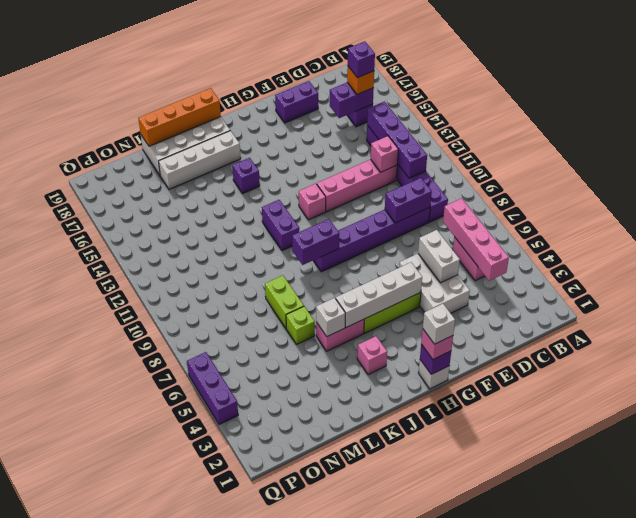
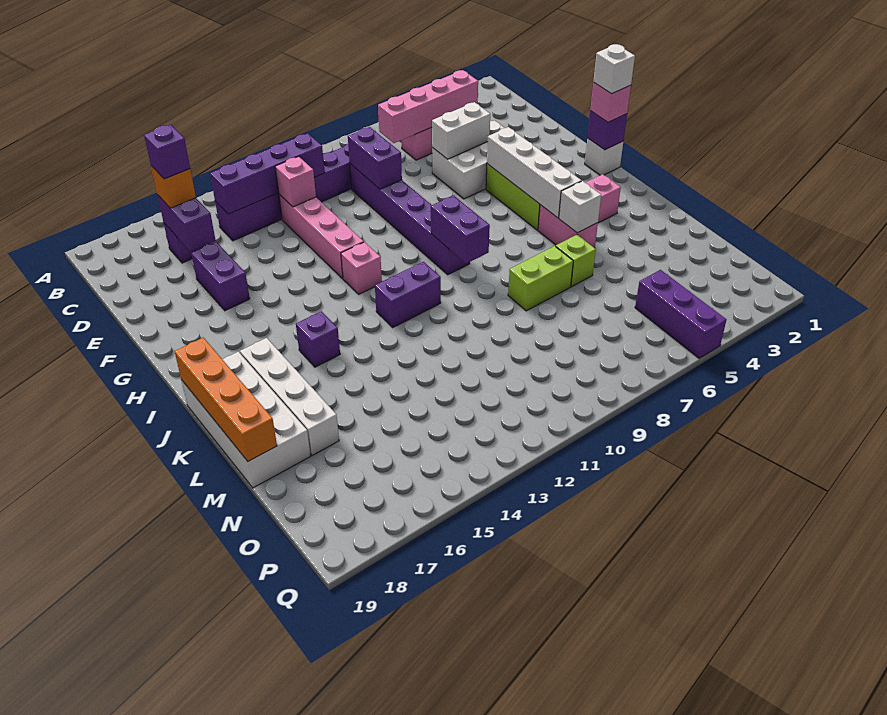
purple brick E18:F18 level 1 -> purple brick E16:F16 level 1
purple brick Q4:Q6 level 1 -> purple brick O5:Q5 level 1

